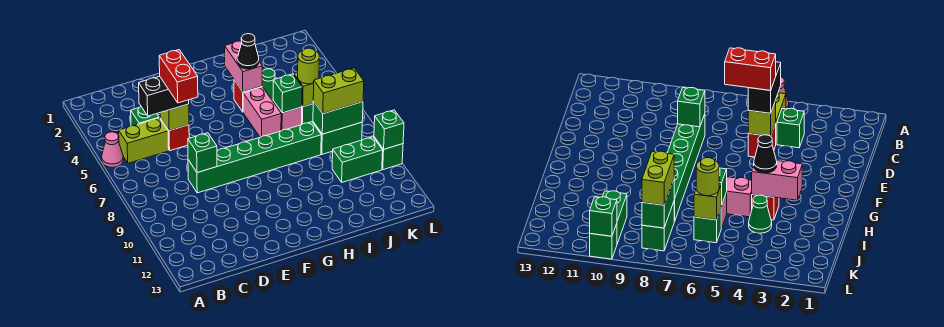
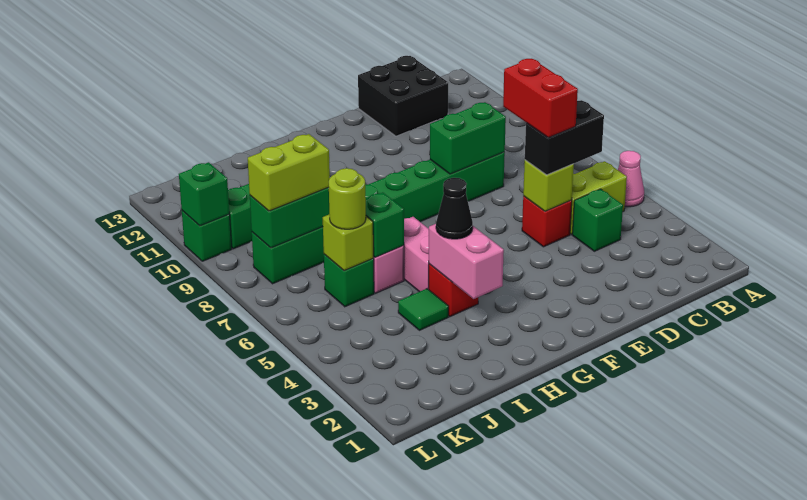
none -> black brick C12:D13 level 1
green brick D8 level 2 -> green brick D8:E8 level 2
green cone I4 level 1 -> green tile I4 level 1

